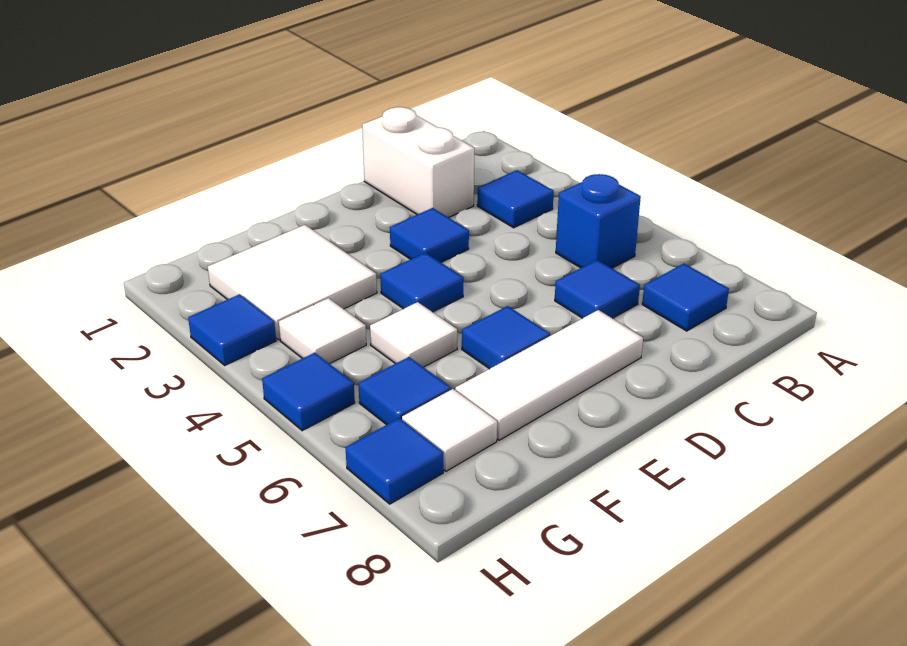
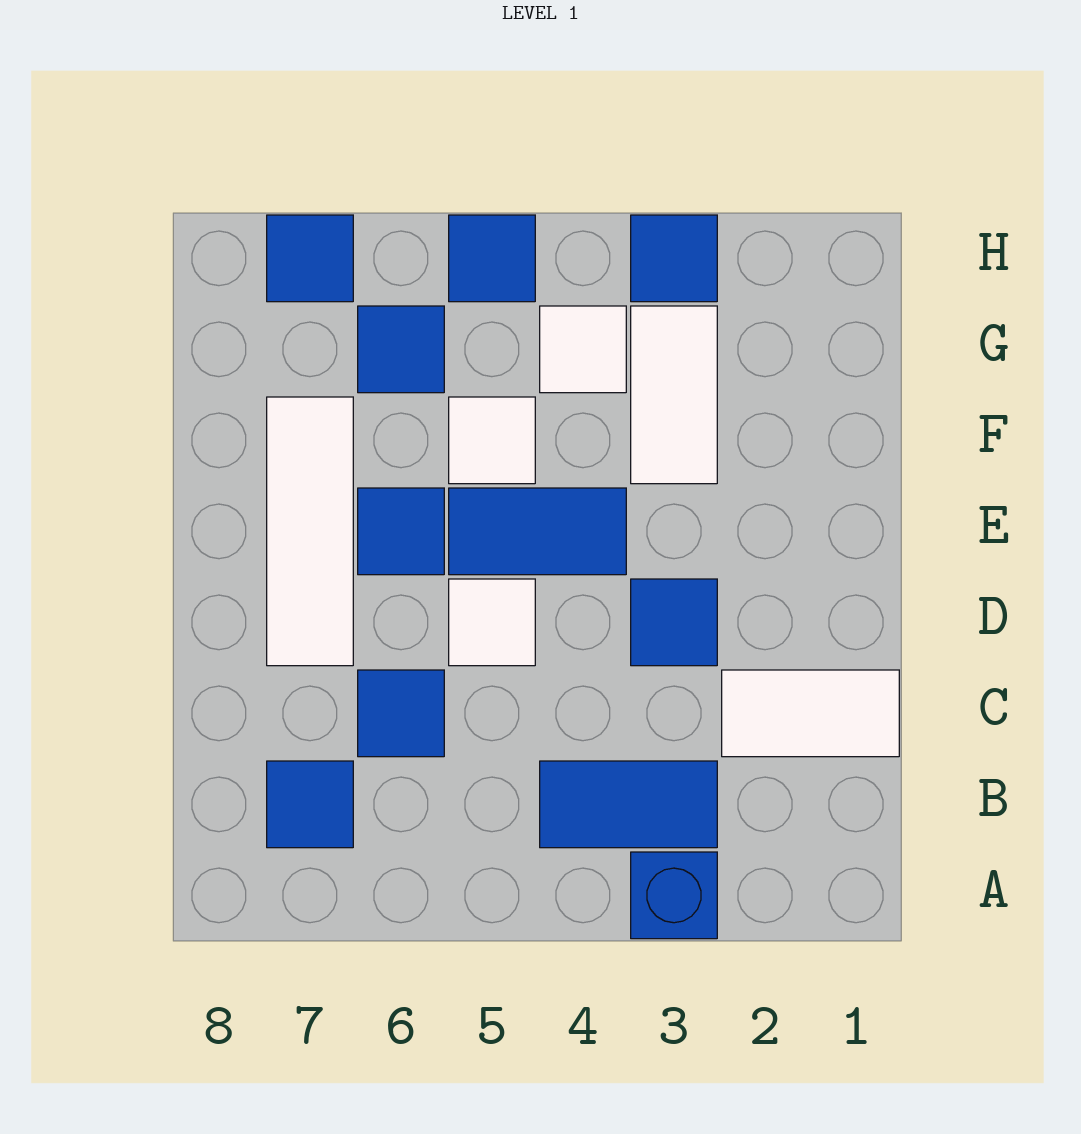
blue tile B3 level 1 -> blue tile B3:B4 level 1
blue brick B5 level 1 -> blue brick A3 level 1
white brick C1:C2 level 1 -> white tile C1:C2 level 1
blue tile E4 level 1 -> blue tile E4:E5 level 1
white tile F2:G3 level 1 -> white tile F3:G3 level 1
white tile G7 level 1 -> white tile D5 level 1

